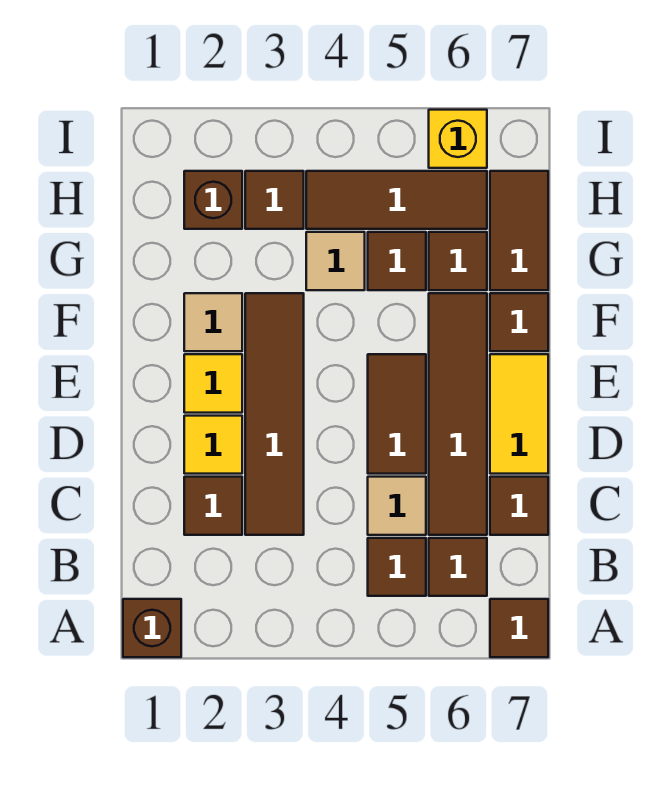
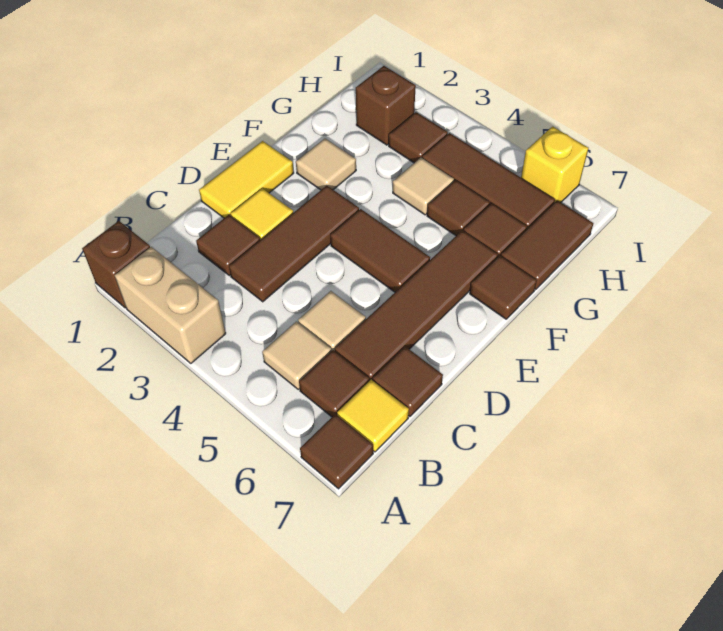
none -> tan brick A2:A3 level 1
brown tile B5 level 1 -> tan tile B5 level 1
brown tile C3:F3 level 1 -> brown tile C3:E3 level 1
brown tile D5:E5 level 1 -> brown tile E4:E5 level 1
yellow tile D7:E7 level 1 -> yellow tile D1:E1 level 1
yellow tile E2 level 1 -> yellow tile B7 level 1

